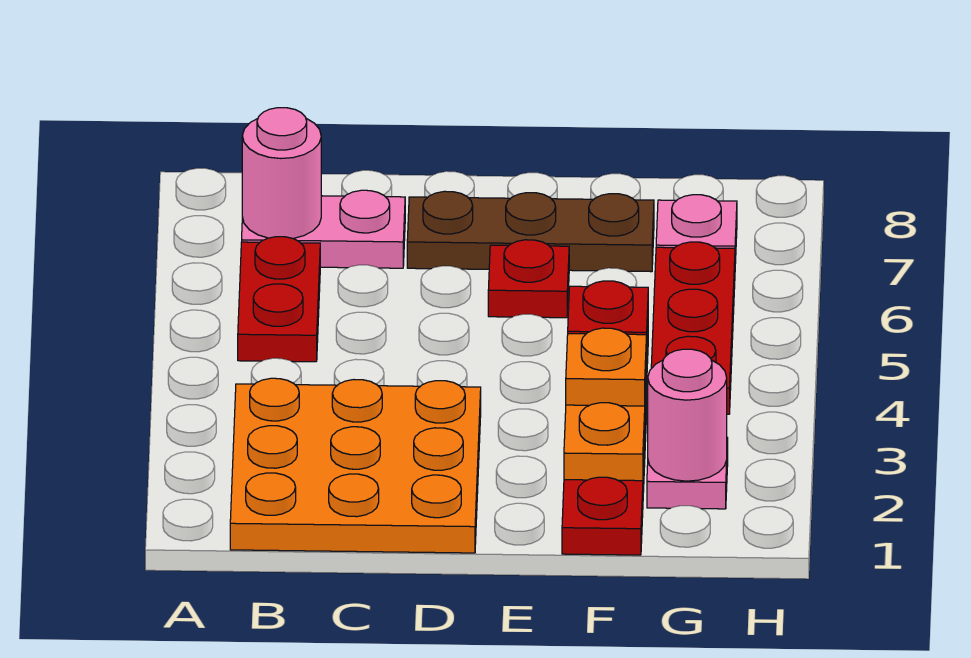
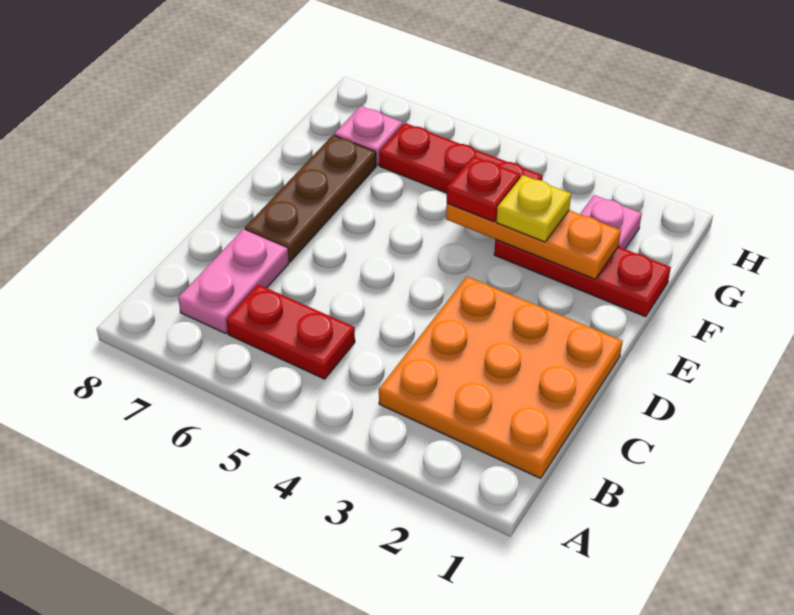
pink round brick B7 level 2 -> none
red plate E6 level 1 -> none
orange plate F3 level 3 -> yellow plate F3 level 3
pink round brick G2 level 2 -> none

